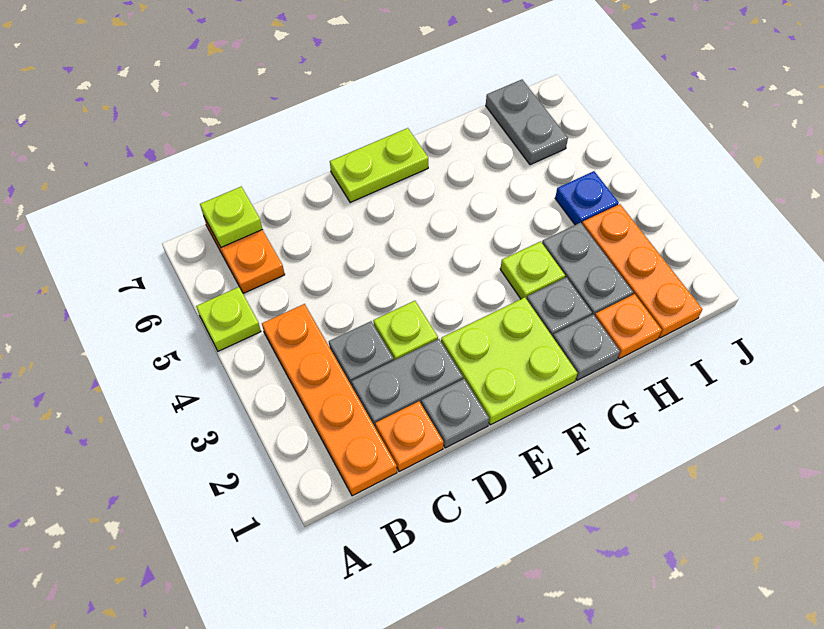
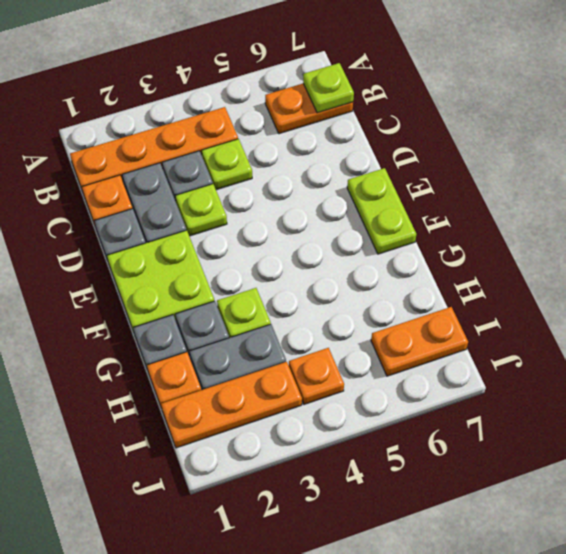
lime plate A5 level 1 -> lime plate C4 level 1
blue plate I4 level 1 -> orange plate I4 level 1
grey plate I6:I7 level 1 -> orange plate I6:I7 level 1

